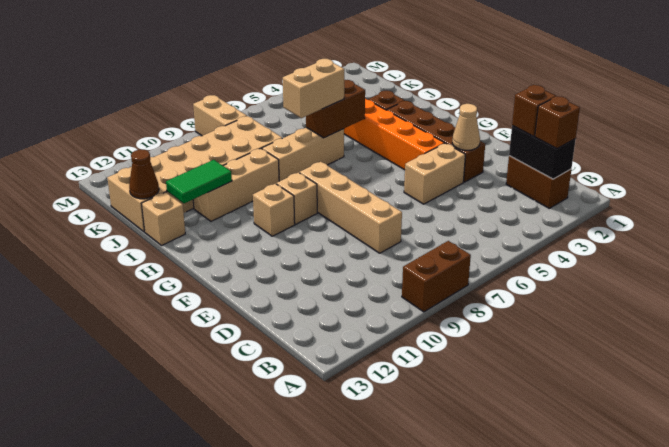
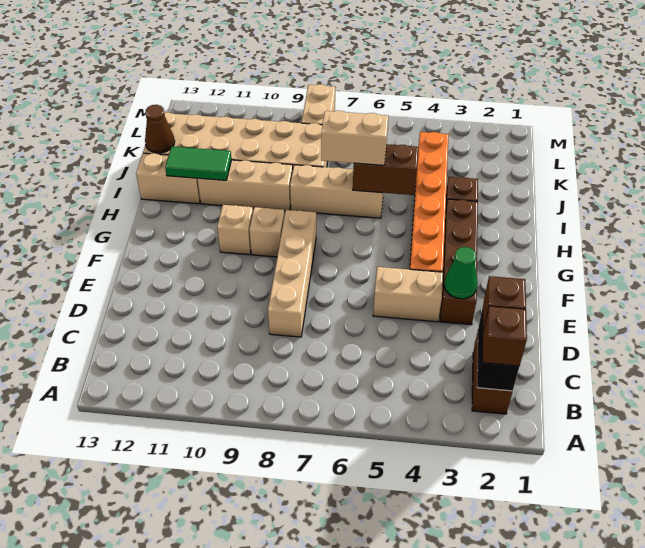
brown brick A8:A9 level 1 -> none
tan cone E3 level 2 -> green cone E3 level 2
tan brick I13 level 1 -> tan brick I12:I13 level 1

